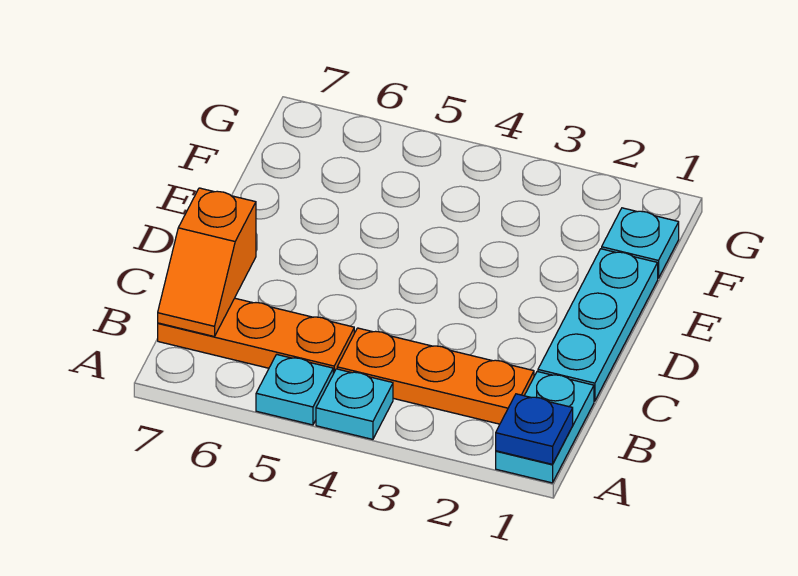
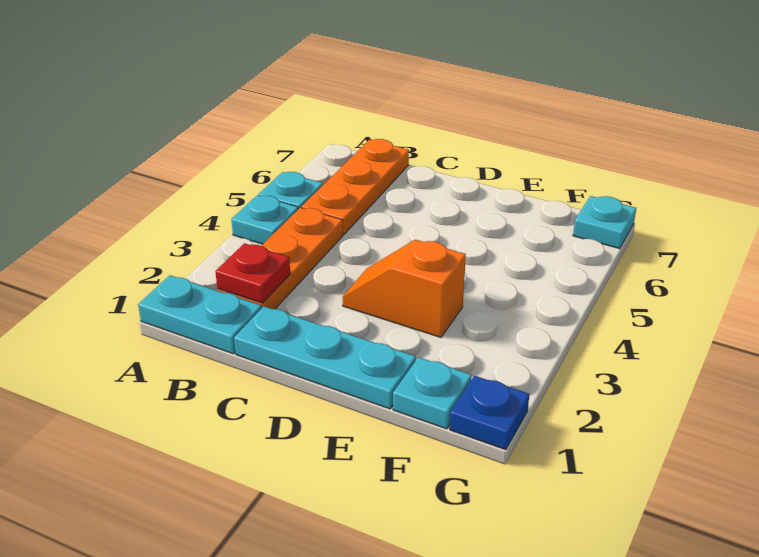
blue plate A1 level 2 -> blue plate G1 level 1
none -> red plate B2 level 2
orange slope B7:C7 level 2 top C -> orange slope D3:E3 level 1 top E
none -> cyan plate G7 level 1

